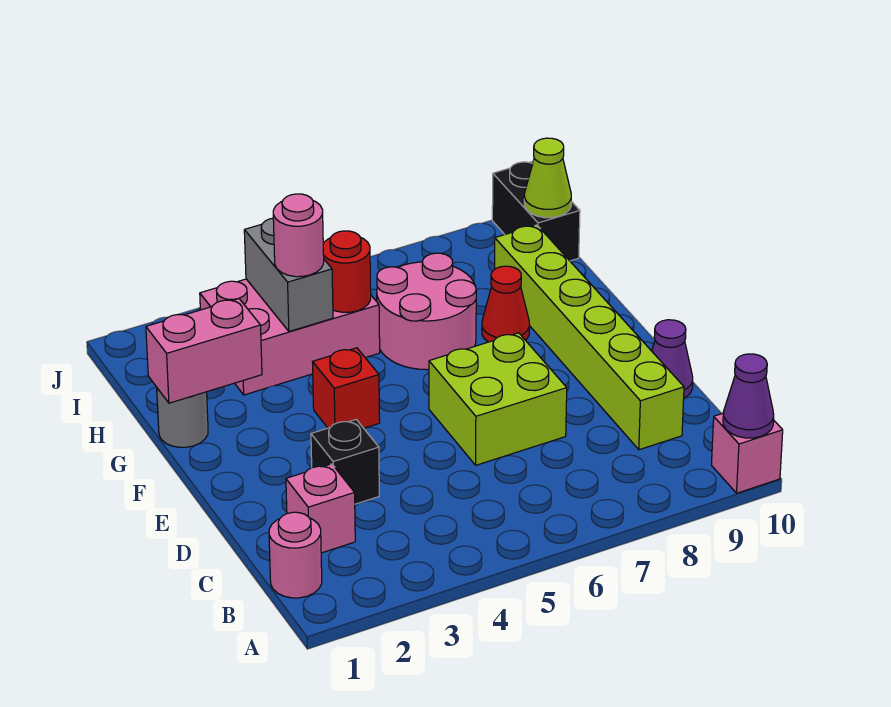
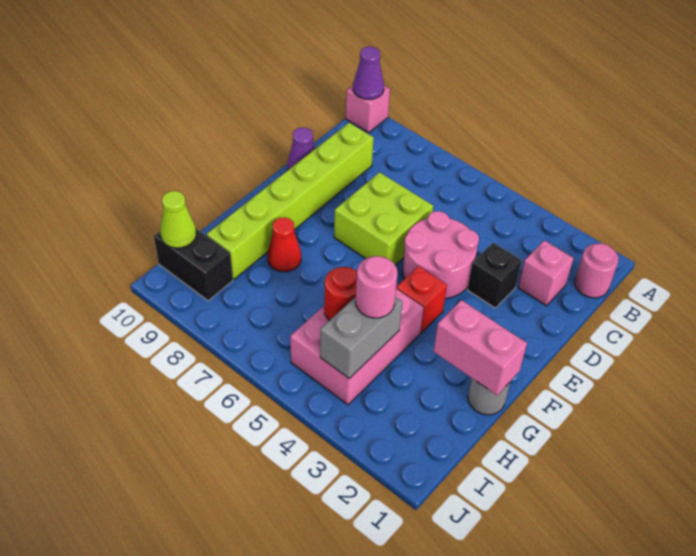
pink round brick G6:H7 level 1 -> pink round brick D4:E5 level 1
pink brick H3:I5 level 1 -> pink brick G4:I5 level 1
black brick I10:J10 level 1 -> black brick I9:I10 level 1

